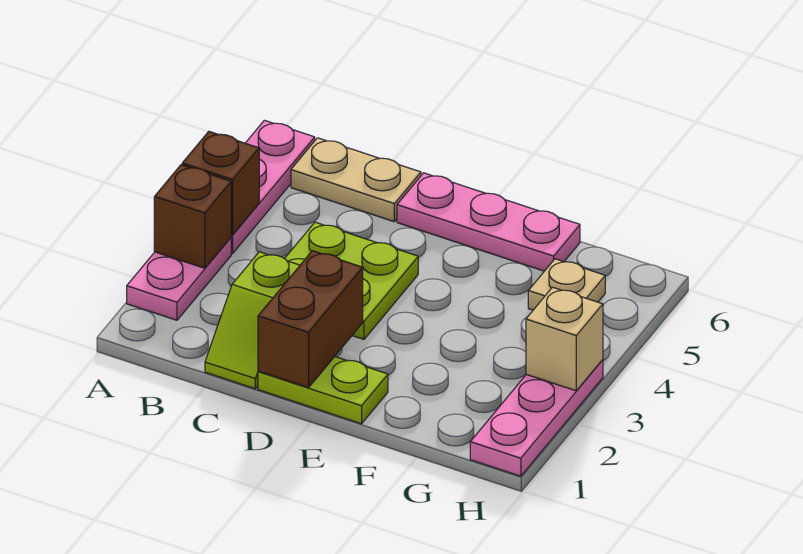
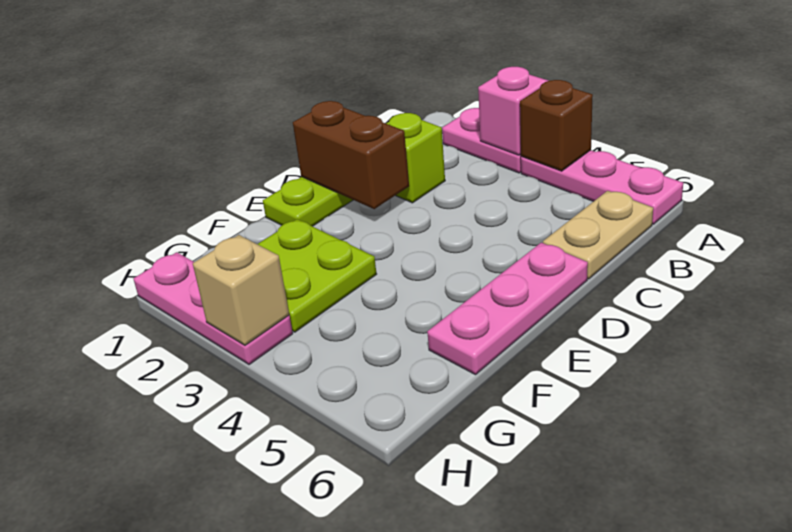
brown brick A3 level 2 -> pink brick A3 level 2
lime plate C3:D4 level 1 -> lime plate F2:G3 level 1
tan plate G5 level 1 -> none

